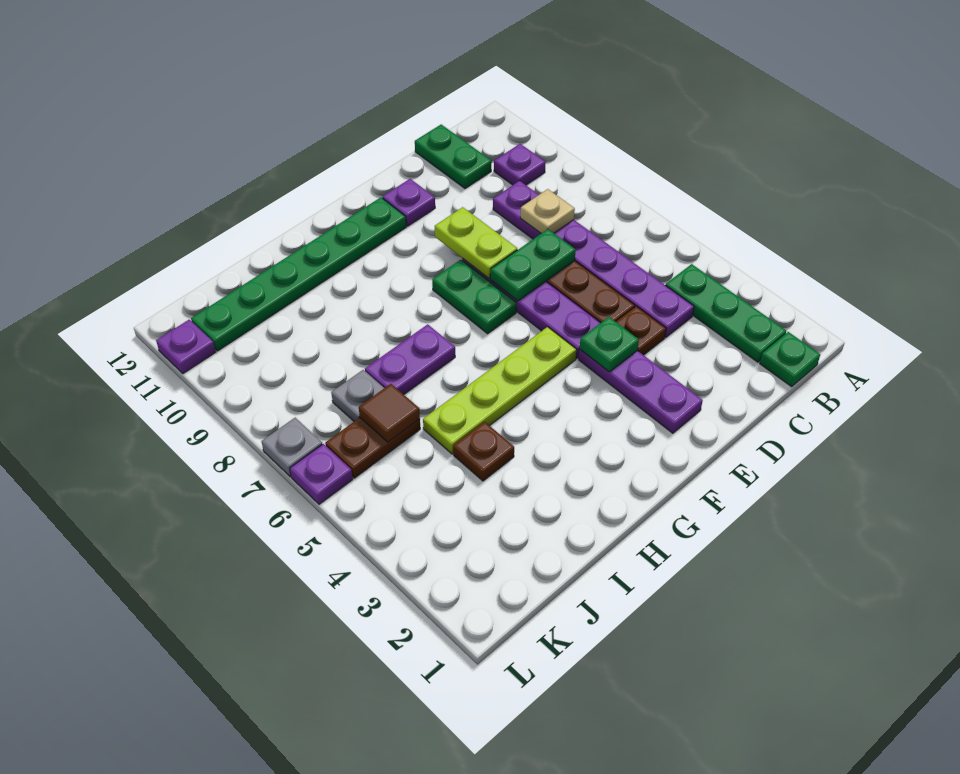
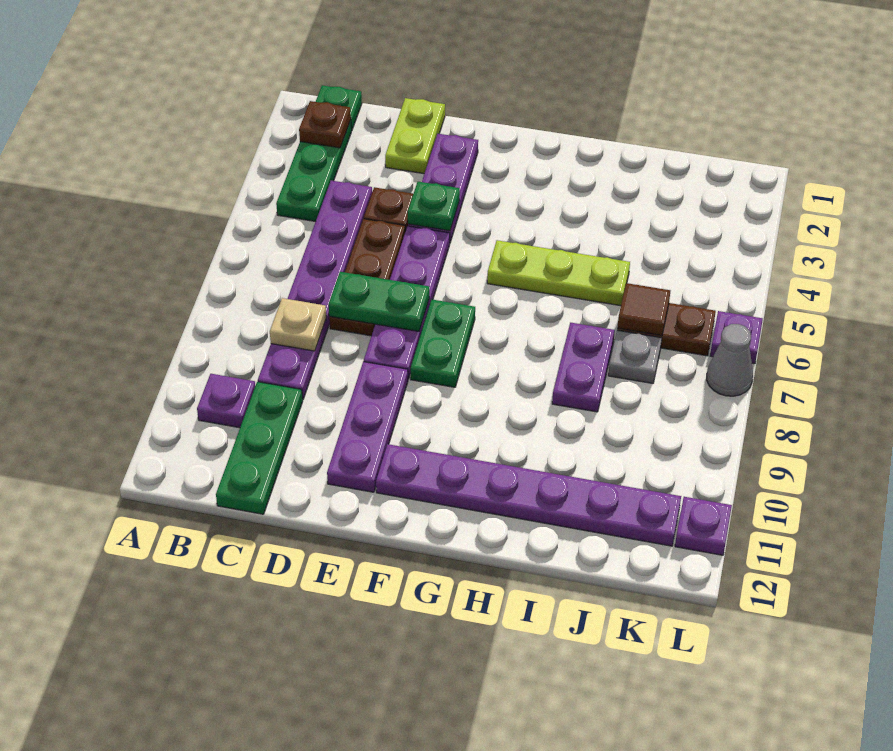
green plate C11:C12 level 1 -> green plate C10:C12 level 1
lime plate E8:E9 level 2 -> lime plate D1:D2 level 1
purple plate E11 level 1 -> purple plate E9:E11 level 1
lime plate F5:I5 level 1 -> lime plate G5:I5 level 1
green plate F11:K11 level 1 -> purple plate F11:K11 level 1
purple plate H7:I7 level 1 -> purple plate I7:I8 level 1
brown plate I4 level 1 -> brown plate B2 level 2
grey plate L7 level 1 -> grey cone L7 level 1

